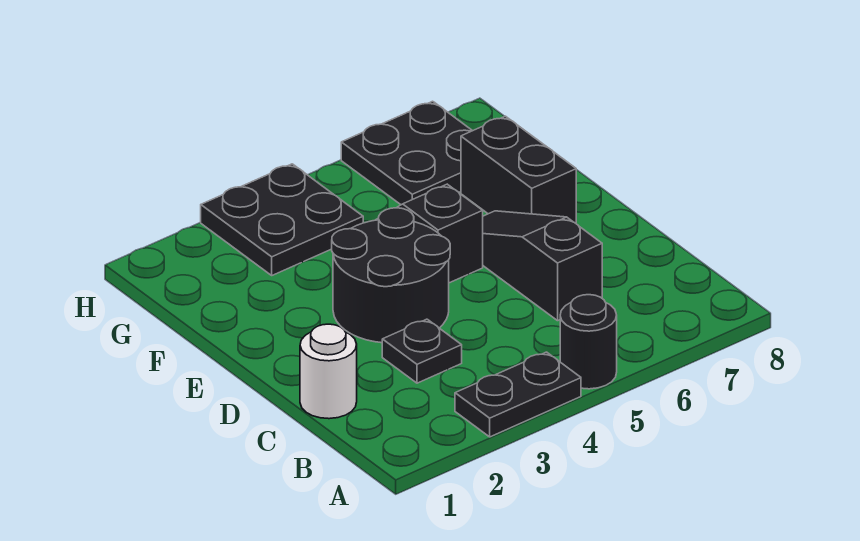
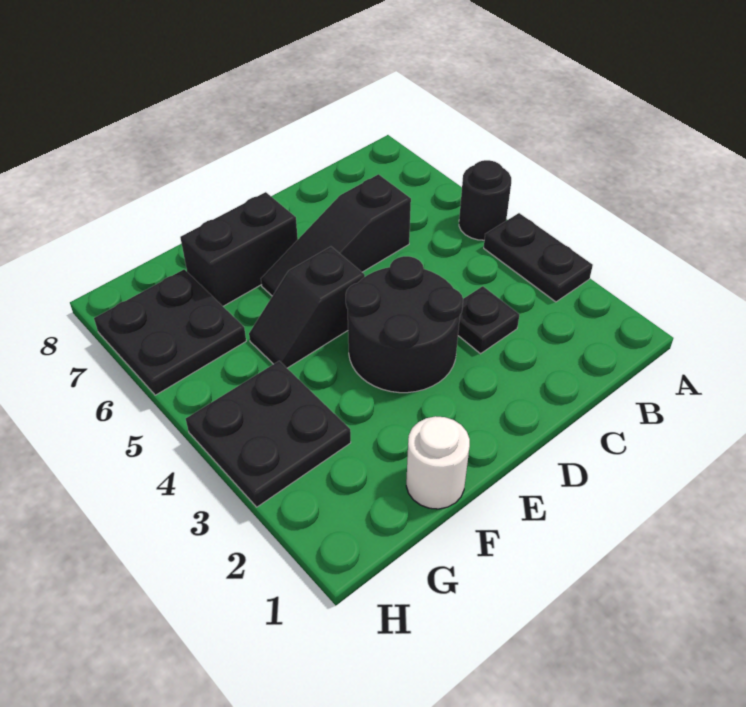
white round brick C1 level 1 -> white round brick F1 level 1

